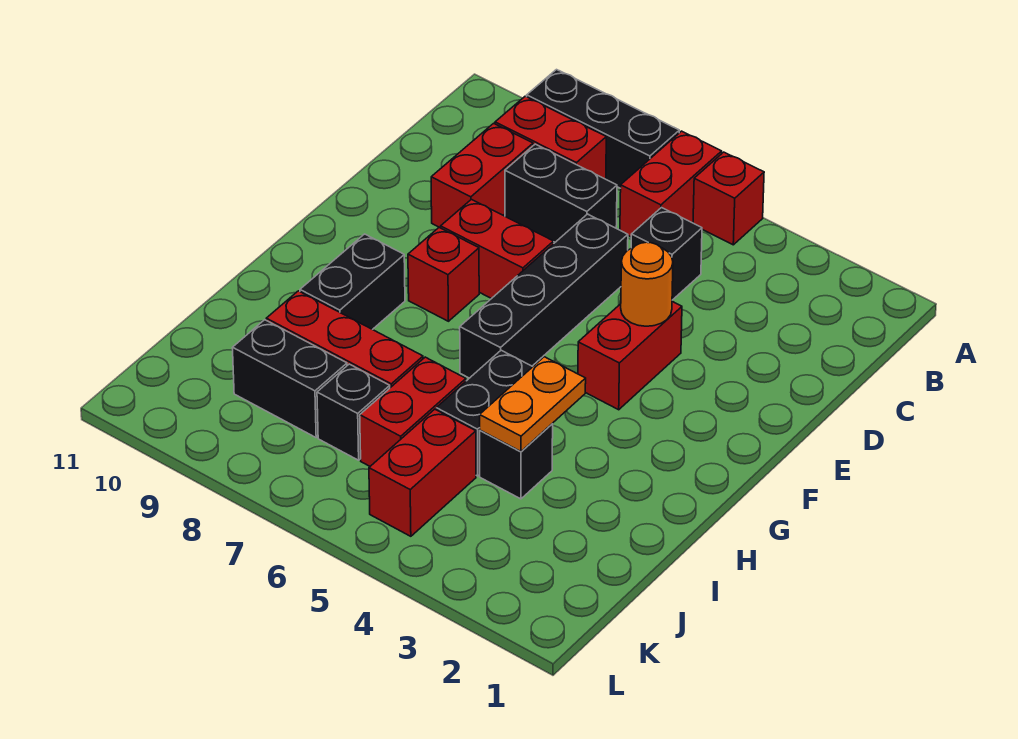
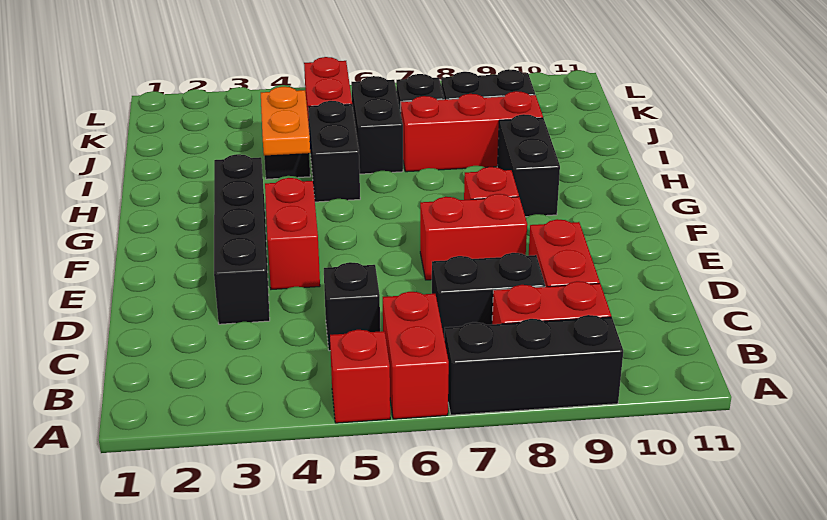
black brick D6:G6 level 1 -> black brick D3:G3 level 1
orange round brick E4 level 2 -> none
red brick I6:J6 level 1 -> black brick I6:J6 level 1

